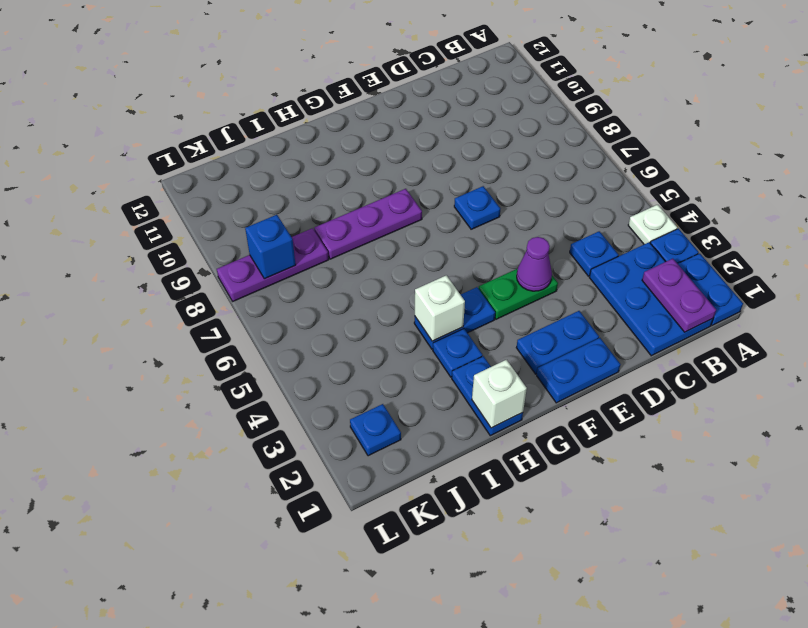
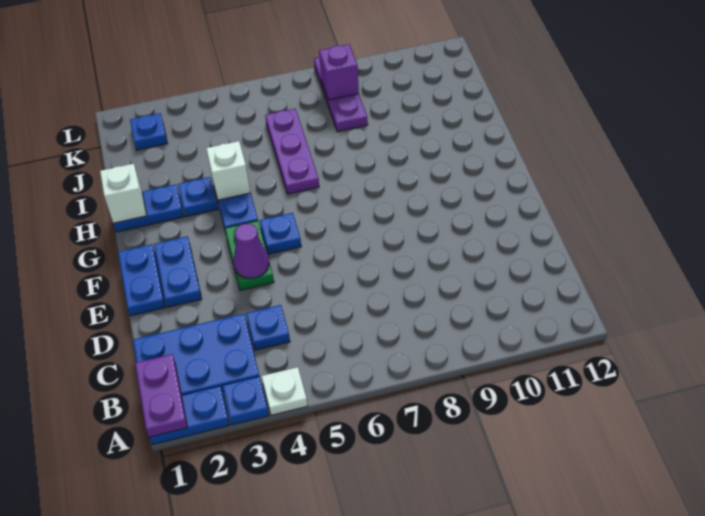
purple plate B1:B2 level 2 -> purple plate A1:B1 level 2
blue plate E7 level 1 -> blue plate F5 level 1
purple plate G8:I8 level 1 -> purple plate H6:J6 level 1
blue brick K8 level 2 -> purple brick K8 level 2

